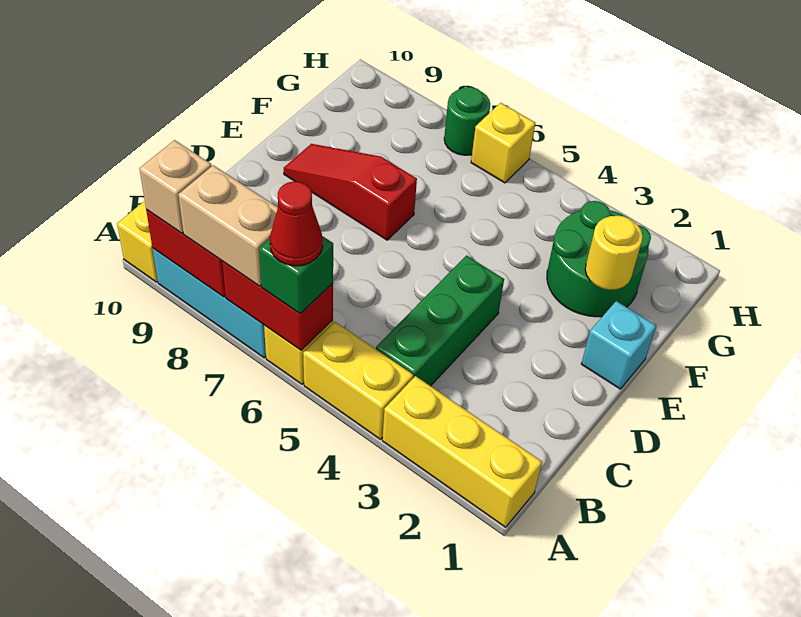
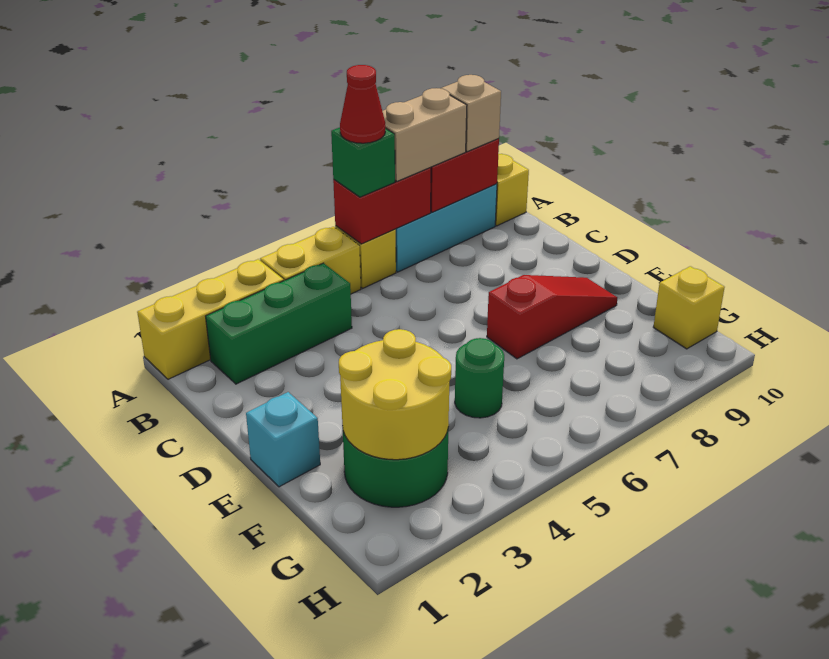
green brick B4:D4 level 1 -> green brick B2:B4 level 1
yellow round brick F2 level 2 -> yellow round brick F2:G3 level 2
yellow brick H6 level 1 -> yellow brick G10 level 1
green round brick H7 level 1 -> green round brick F5 level 1

